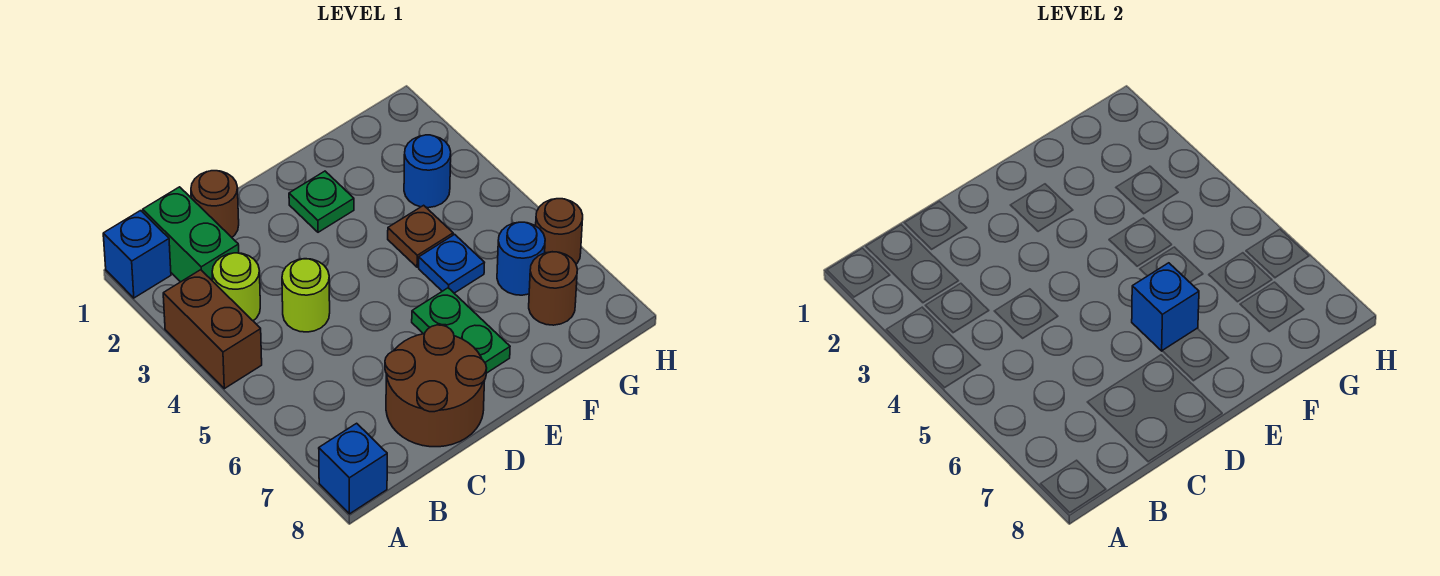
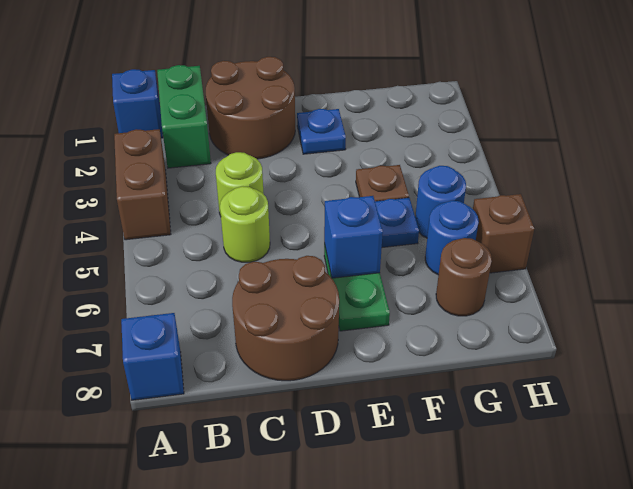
lime round brick B3 level 1 -> lime round brick C5 level 1
brown round brick C1 level 1 -> brown round brick C1:D2 level 1
green plate E2 level 1 -> blue plate E2 level 1
blue round brick G3 level 1 -> blue round brick G5 level 1
brown round brick H6 level 1 -> brown brick H6 level 1

